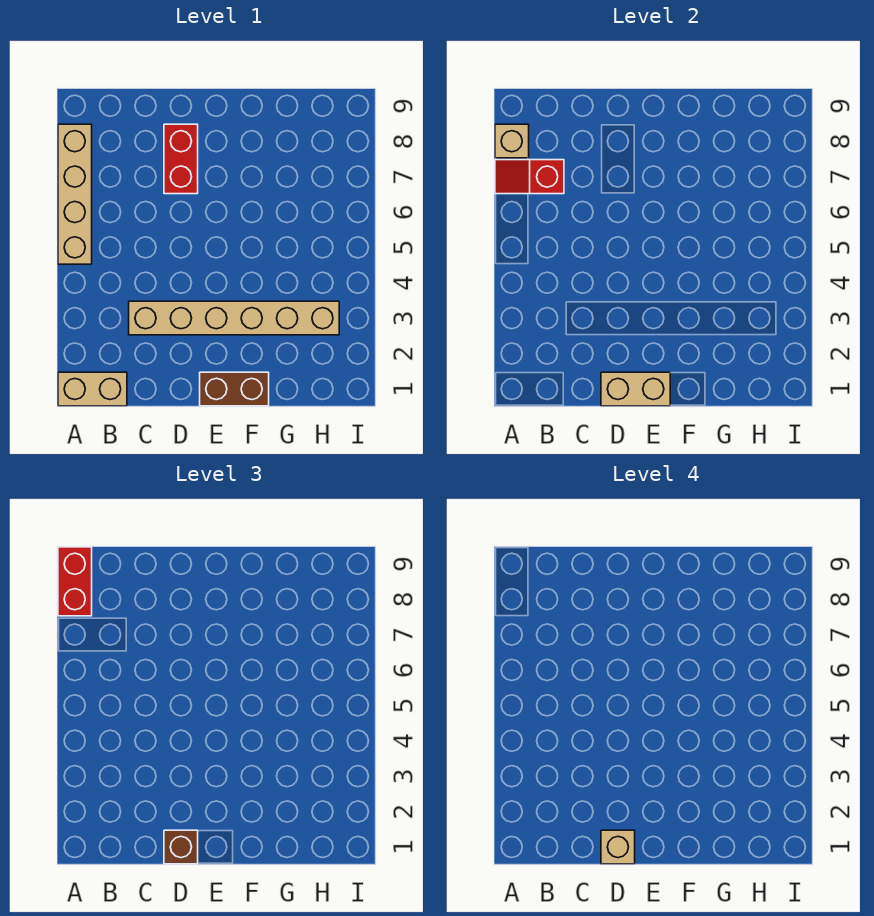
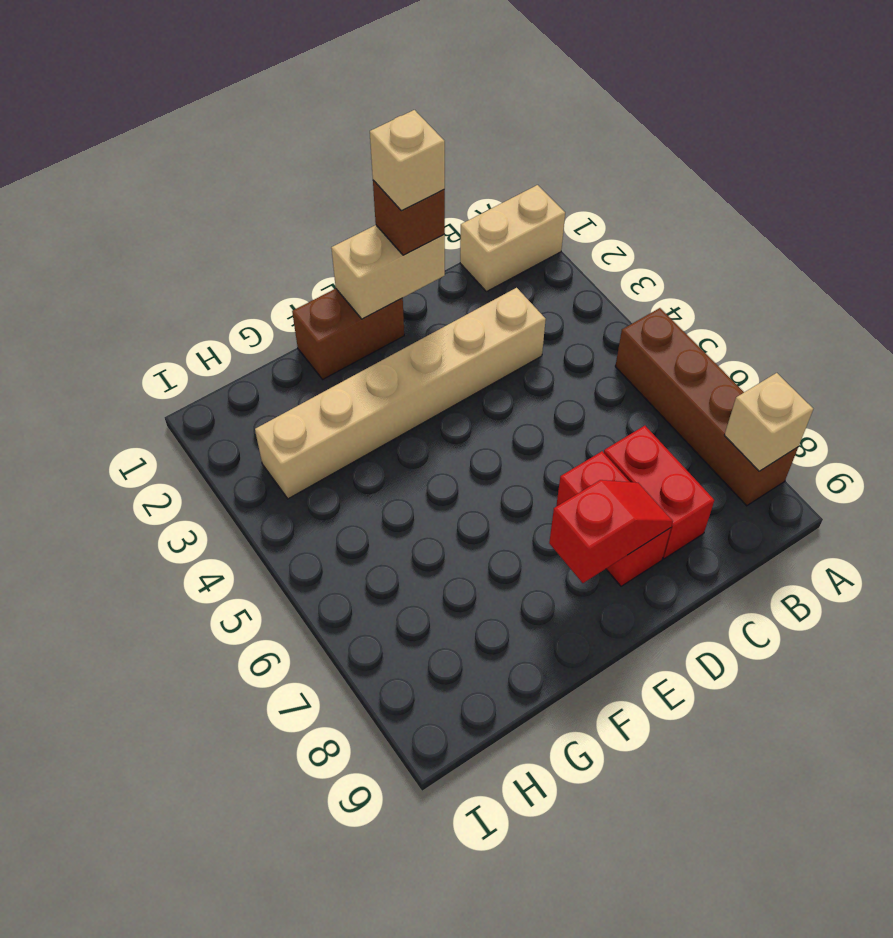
tan brick A5:A8 level 1 -> brown brick A5:A8 level 1
red slope A7:B7 level 2 top B -> red slope D8:E8 level 2 top E
red brick A8:A9 level 3 -> red brick C7:C8 level 1

